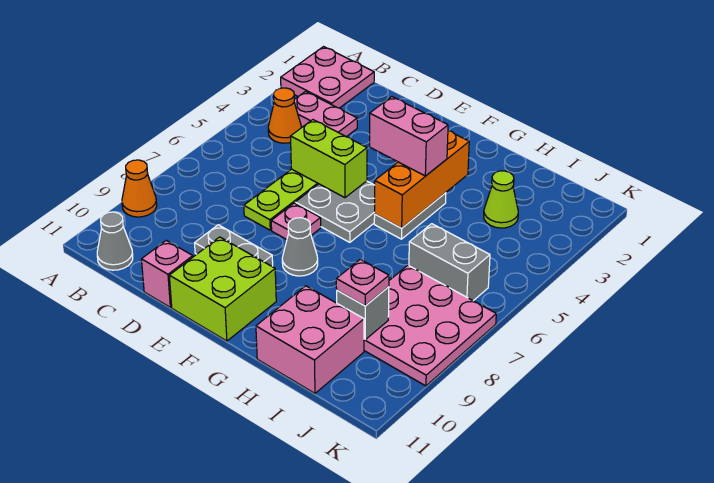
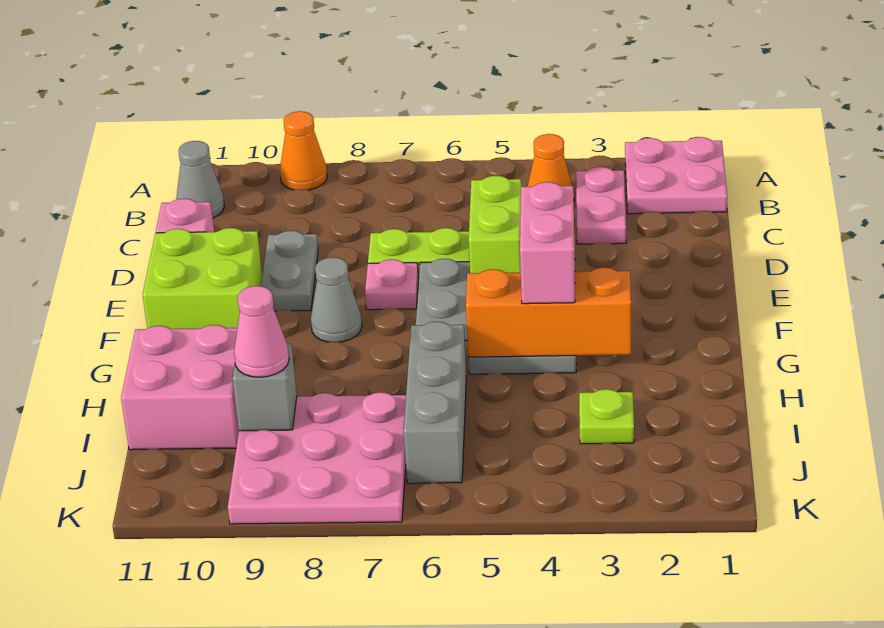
lime cone I3 level 1 -> lime plate I3 level 1
grey brick I6:J6 level 1 -> grey brick H6:J6 level 1
pink plate I9 level 3 -> pink cone I9 level 3

